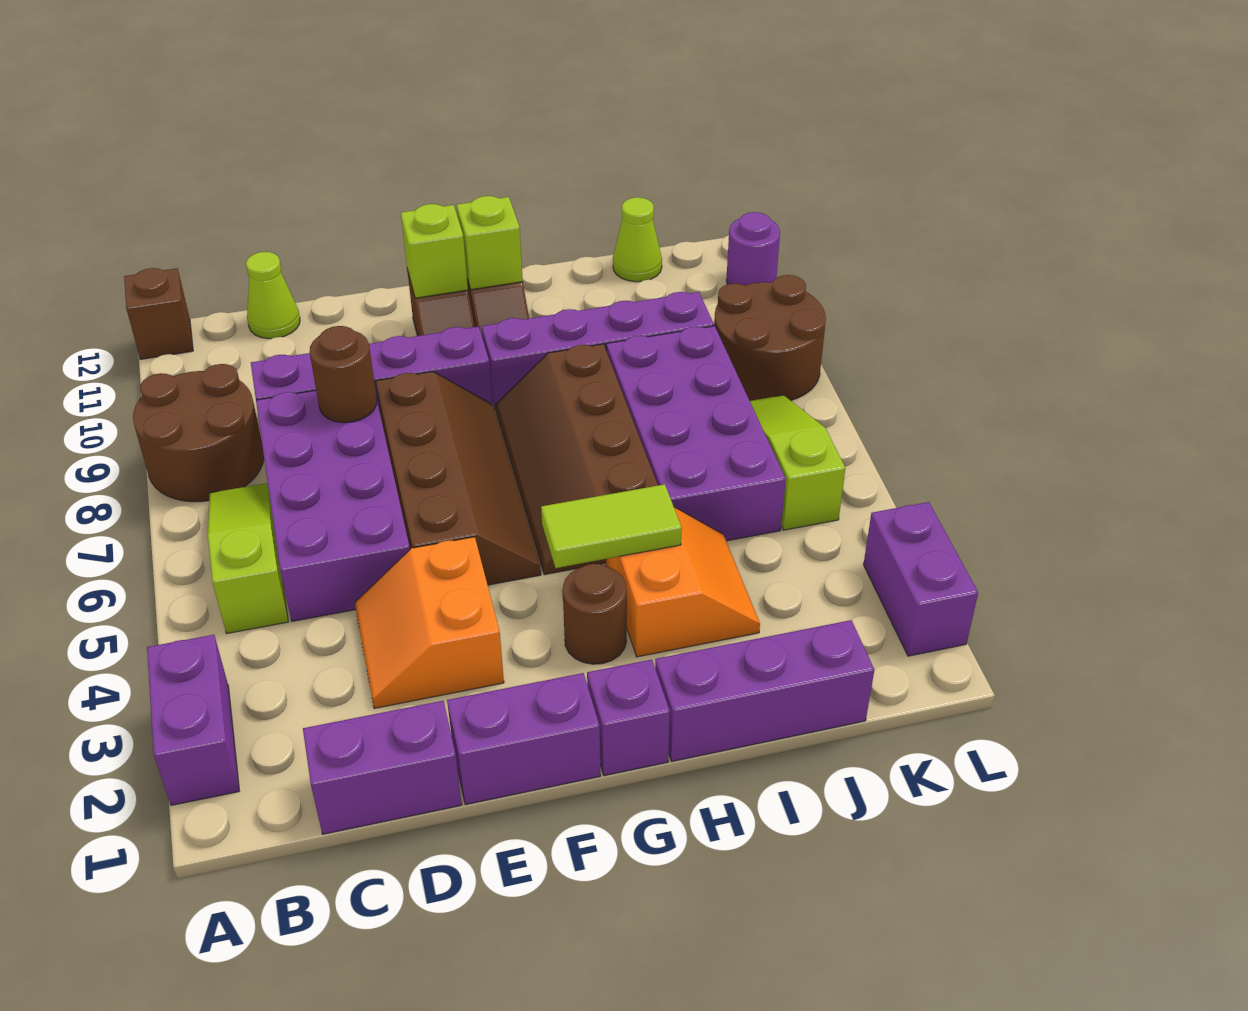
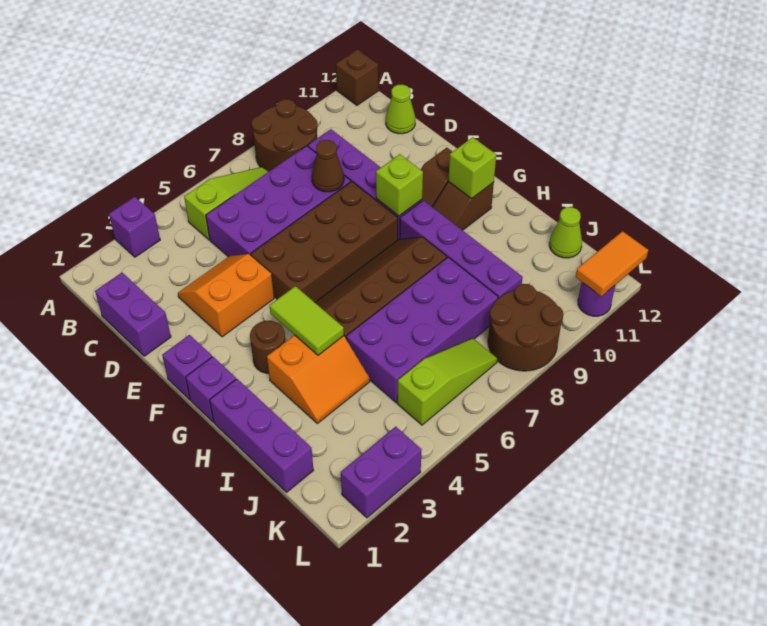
purple brick A2:A3 level 1 -> purple brick A3 level 1
brown round brick D8 level 2 -> brown cone D8 level 2
purple brick E1:F1 level 1 -> purple brick F1 level 1
brown slope E5:F8 level 1 top E -> brown brick E5:F8 level 1
lime brick F11 level 2 -> lime brick F9 level 2
none -> orange tile L11:L12 level 2

